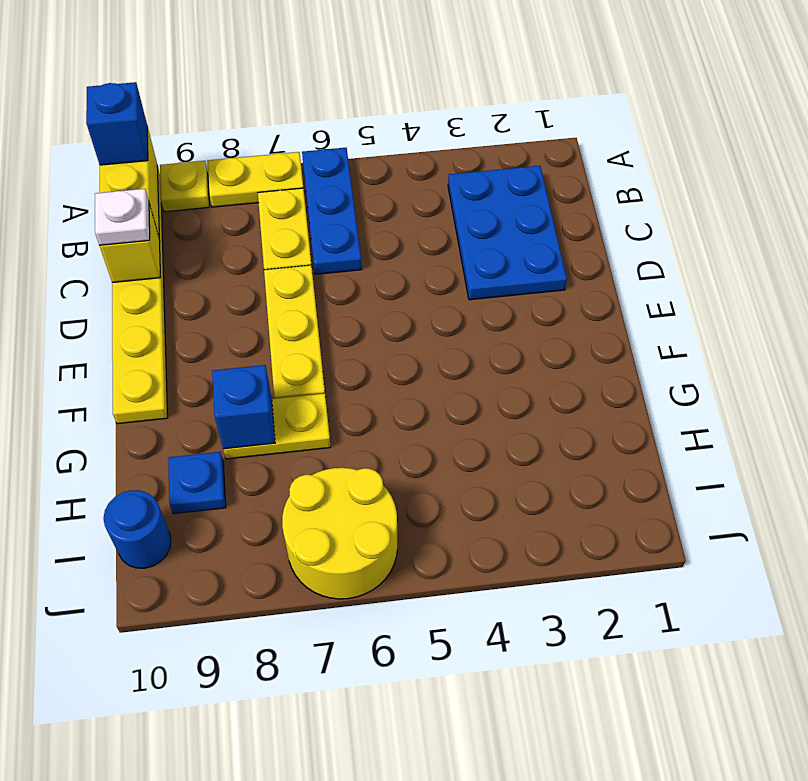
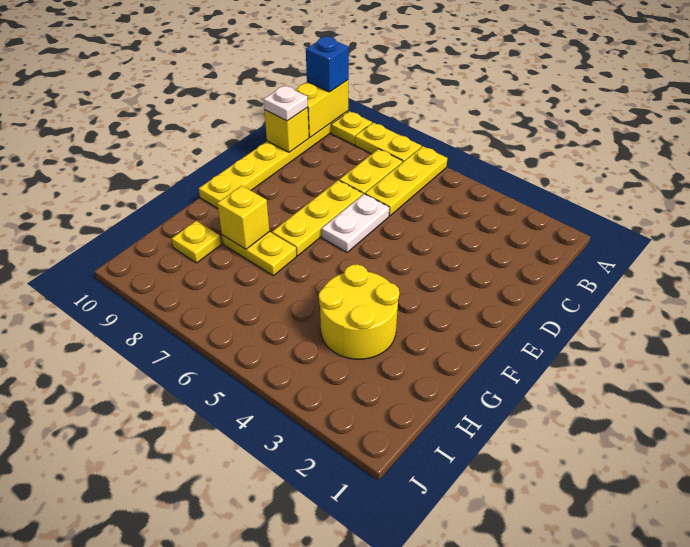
blue plate A6:C6 level 1 -> yellow plate A6:C6 level 1
blue plate B2:D3 level 1 -> none
none -> white plate D6:E6 level 1
blue brick G8 level 2 -> yellow brick G8 level 2
blue plate H9 level 1 -> yellow plate H9 level 1
yellow round brick I6:J7 level 1 -> yellow round brick G3:H4 level 1
blue round brick I10 level 1 -> none

